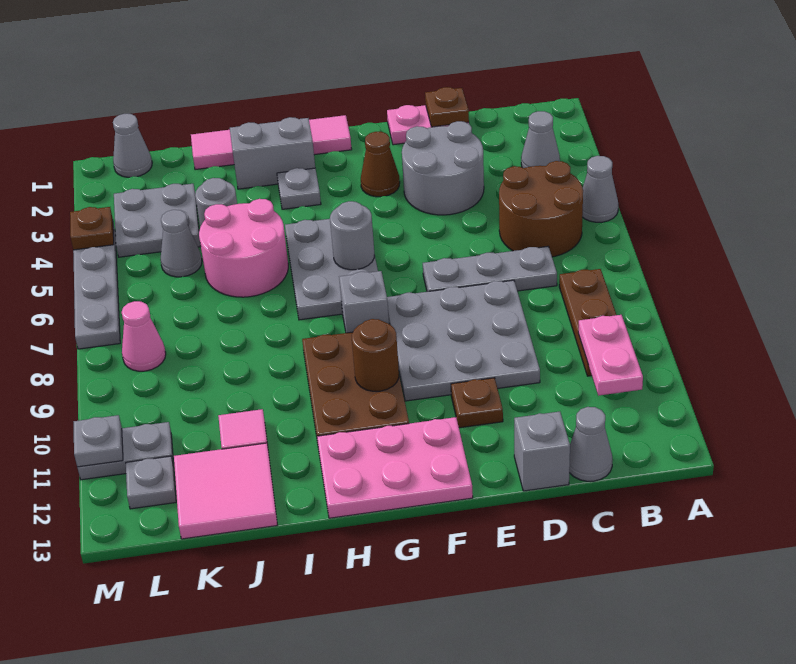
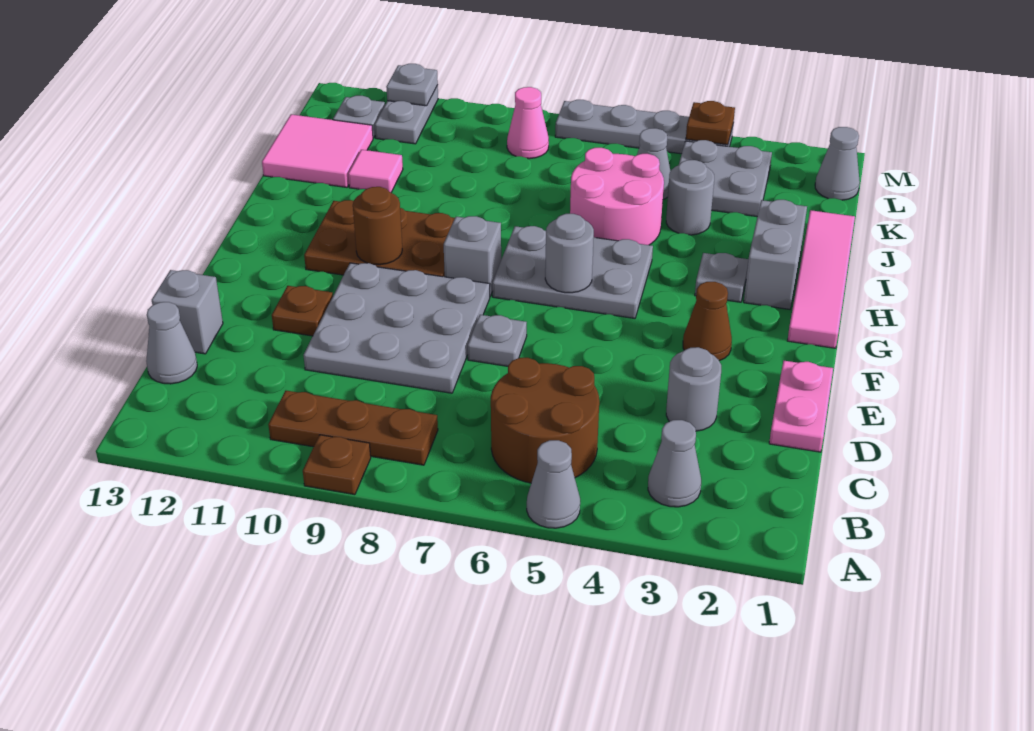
pink plate B10:B11 level 2 -> none
grey plate C7:E7 level 1 -> grey plate E7 level 1
brown plate D1 level 2 -> brown plate A9 level 1
grey round brick D3:E4 level 1 -> grey round brick D3 level 1
pink plate F12:H13 level 1 -> none

